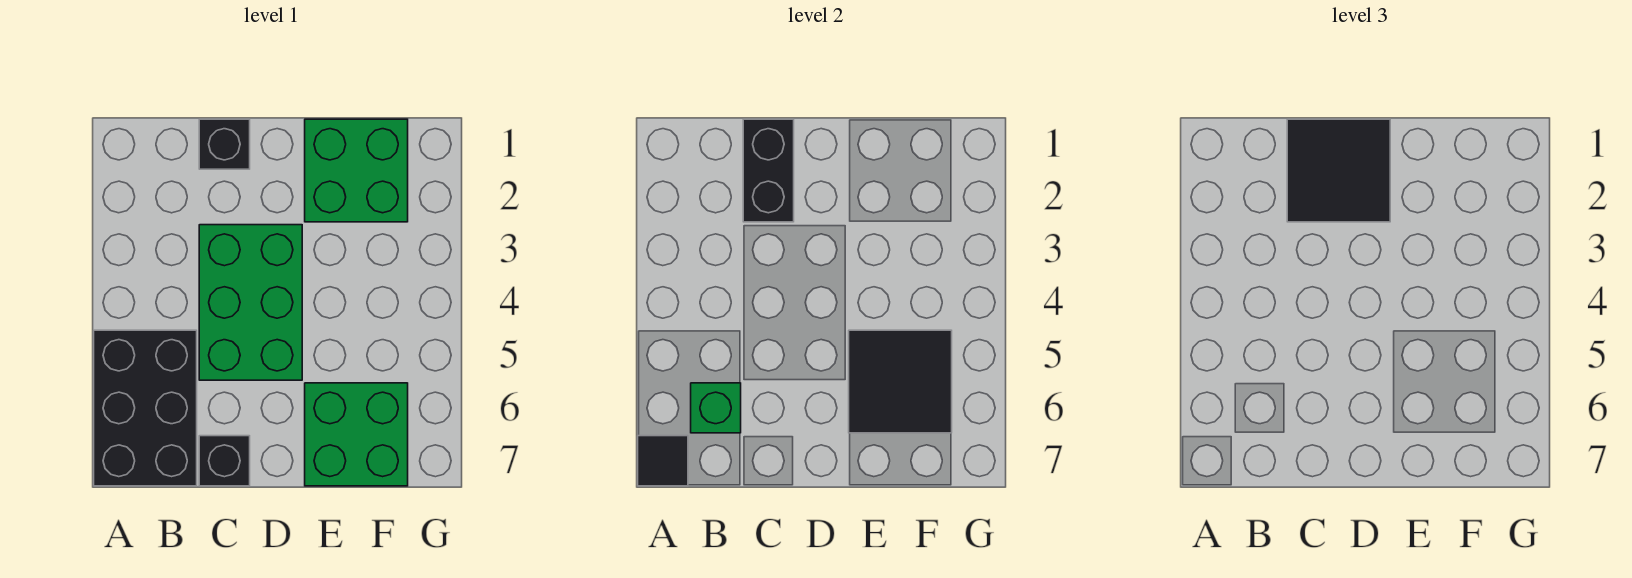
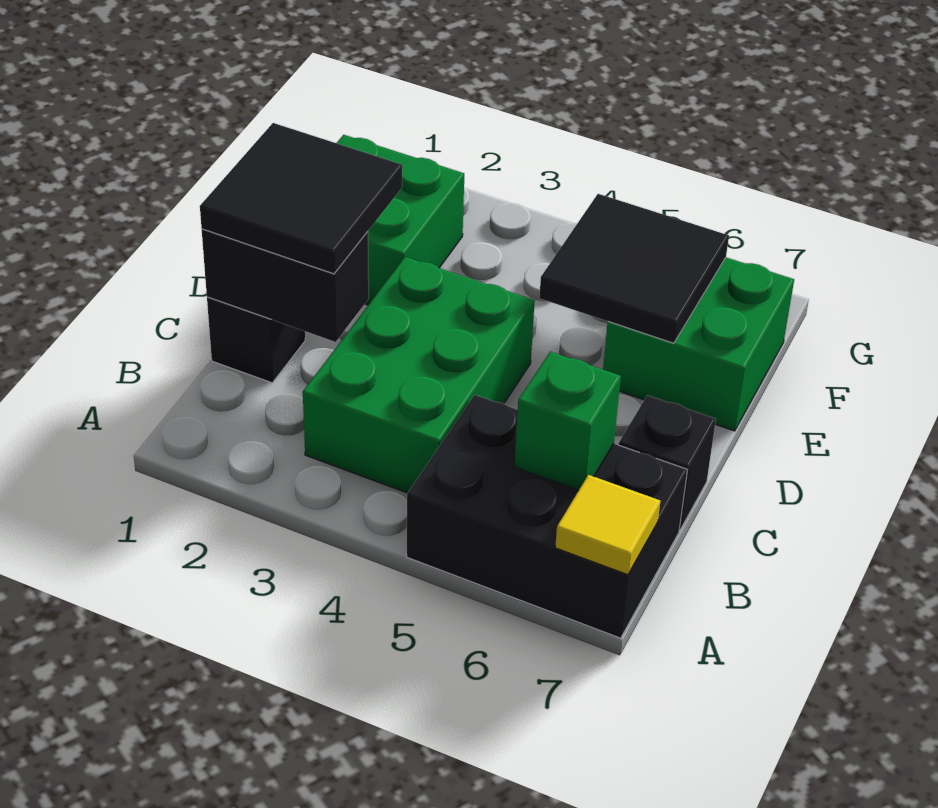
black tile A7 level 2 -> yellow tile A7 level 2
green brick C3:D5 level 1 -> green brick B3:D4 level 1

